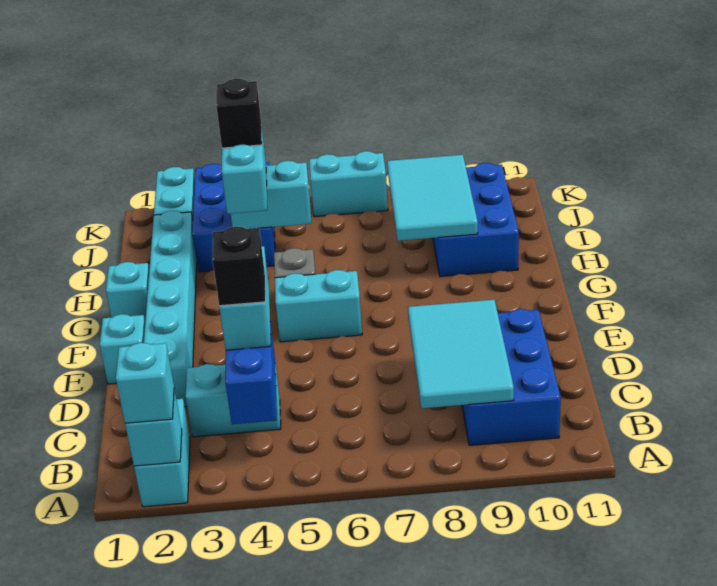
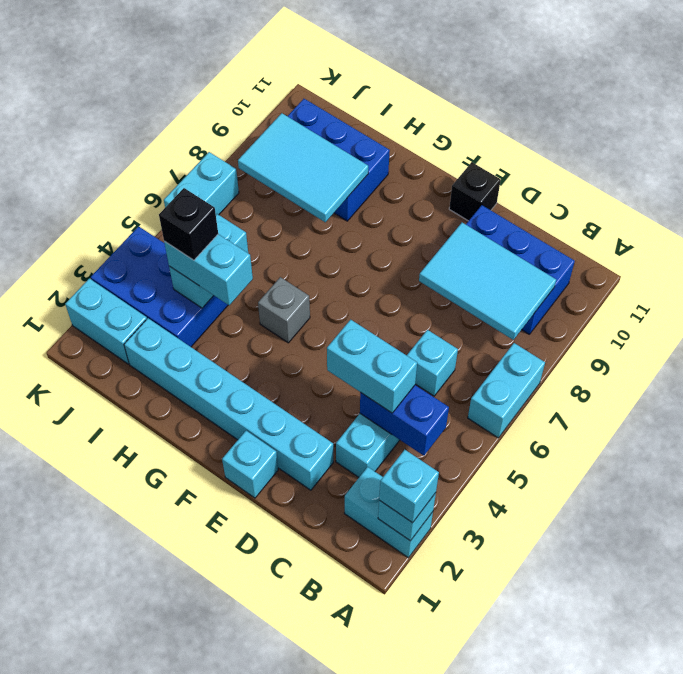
black brick C4 level 4 -> black brick E11 level 1
cyan brick F5:F6 level 1 -> cyan brick A6:A7 level 1
cyan brick G1 level 1 -> cyan brick C6 level 1

